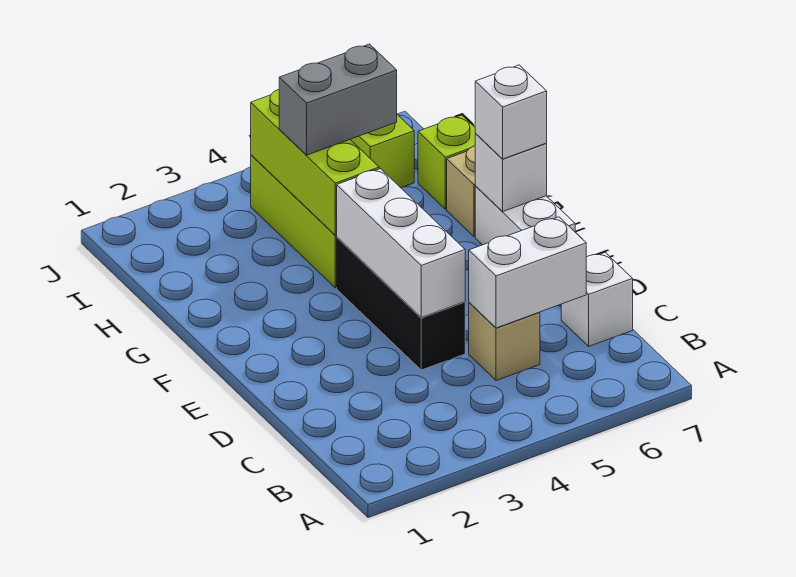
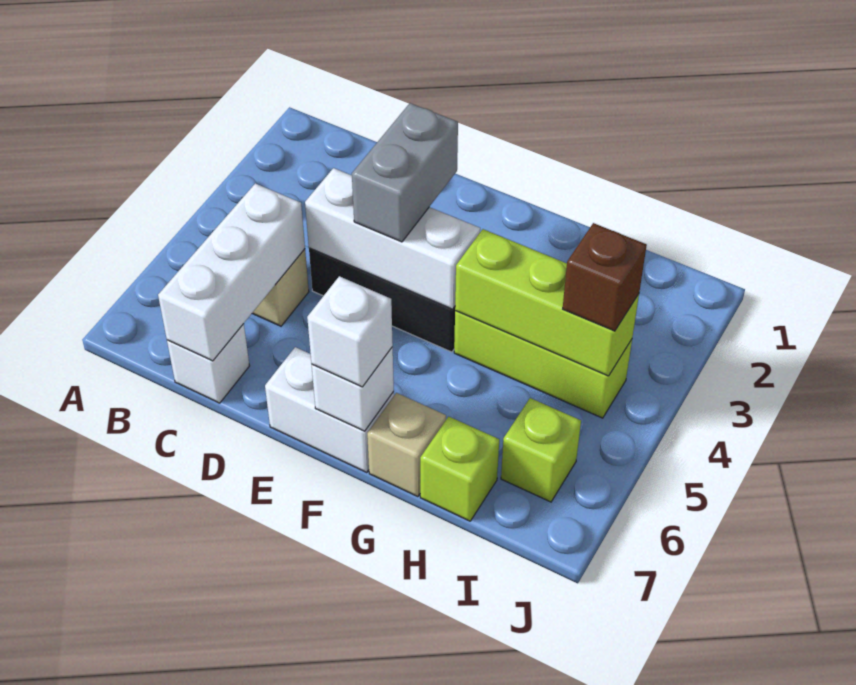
white brick C5:C6 level 2 -> white brick C5:C7 level 2
grey brick H4:H5 level 3 -> grey brick E3:E4 level 3
none -> brown brick I4 level 3

